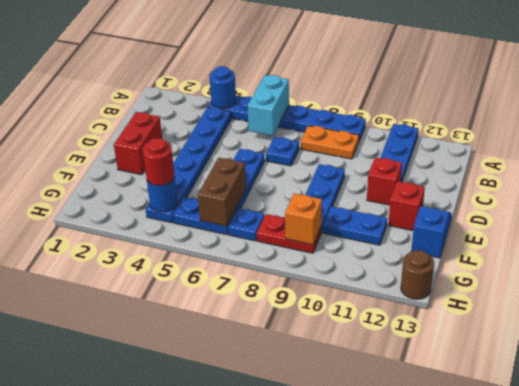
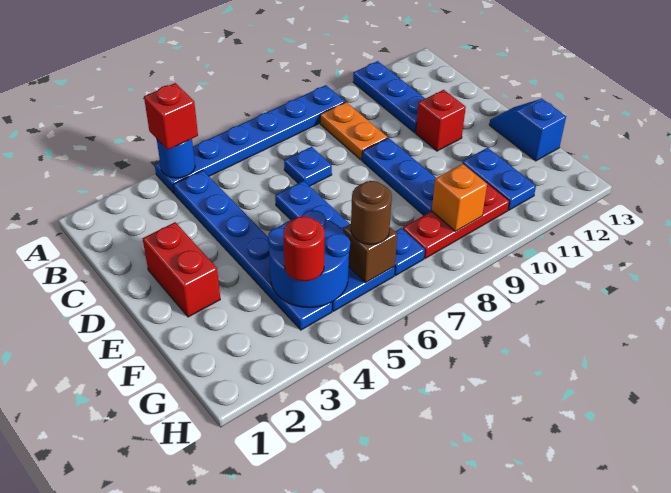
cyan brick A6:B6 level 2 -> none
orange plate B8:B9 level 1 -> orange plate B9:C9 level 1
red brick E12 level 1 -> red brick A4 level 3
brown brick F6:G6 level 2 -> brown brick G6 level 2
blue plate F10:F11 level 1 -> blue plate F11:G11 level 1
blue round brick G4 level 2 -> blue round brick F4:G5 level 2
red plate G8:G9 level 1 -> red plate G8:G10 level 1
brown round brick H13 level 1 -> brown round brick G6 level 3

